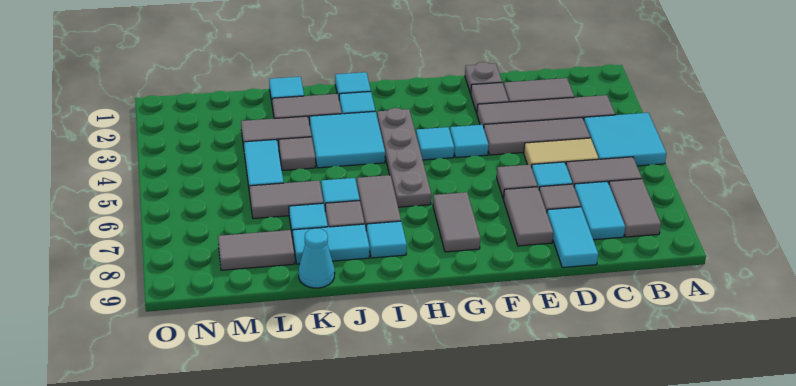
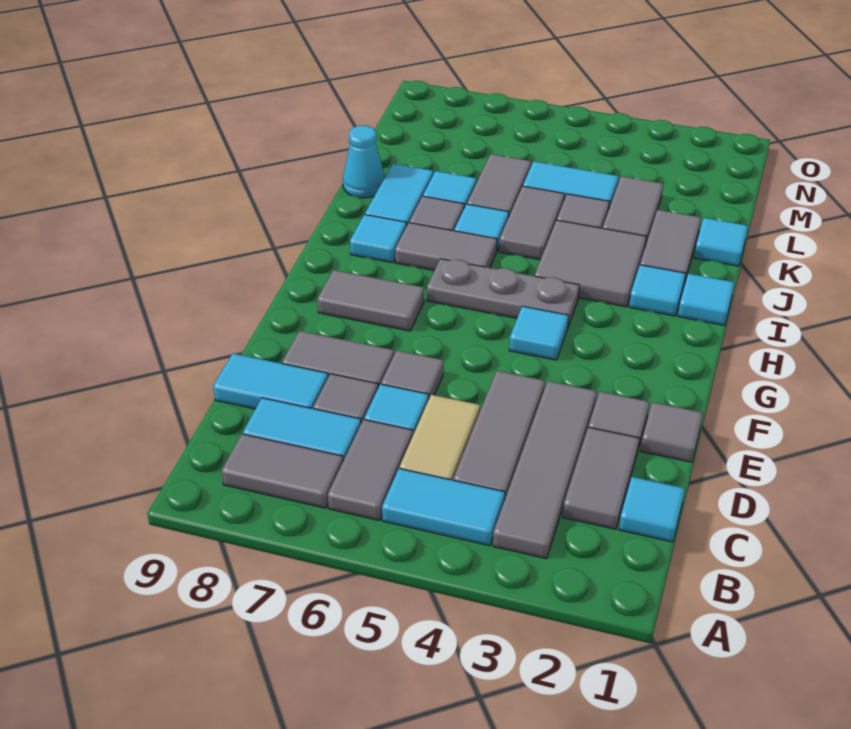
cyan tile A4:B5 level 1 -> cyan tile B4:B5 level 1
grey plate E1 level 1 -> grey tile E1 level 1
cyan tile F4 level 1 -> cyan tile C1 level 1
grey plate H3:H6 level 1 -> grey plate H4:H6 level 1
cyan tile I3:J4 level 1 -> grey tile I3:J4 level 1
grey tile L8:M8 level 1 -> grey tile J5:K5 level 1

